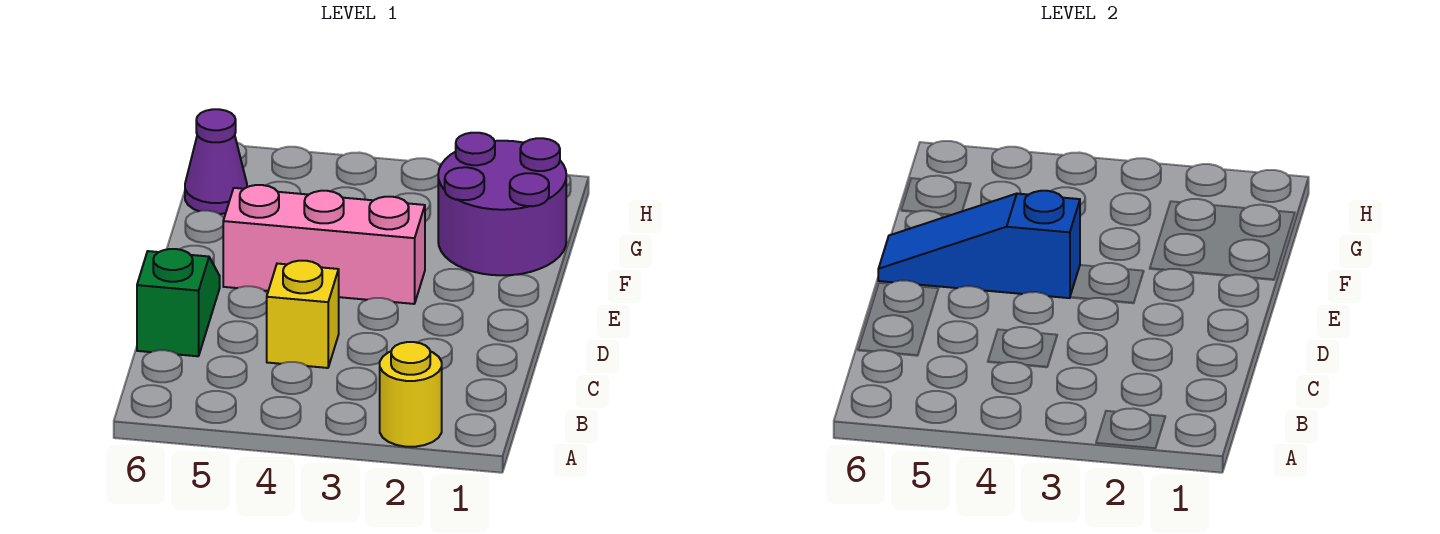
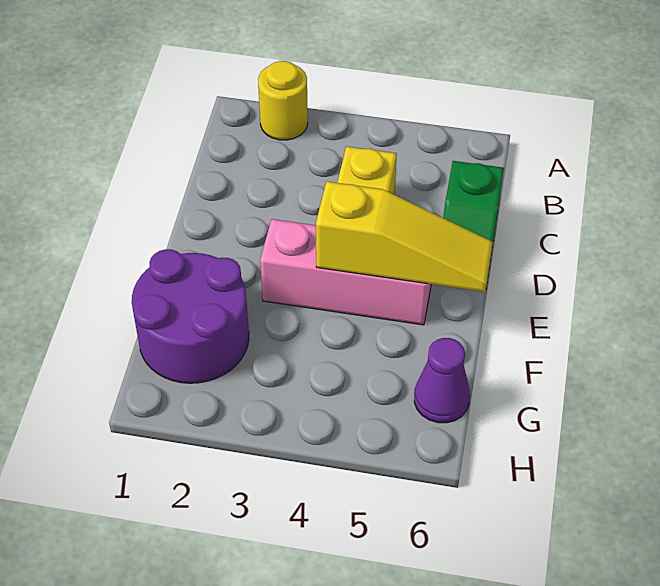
blue slope E4:E6 level 2 top 4 -> yellow slope E4:E6 level 2 top 4

